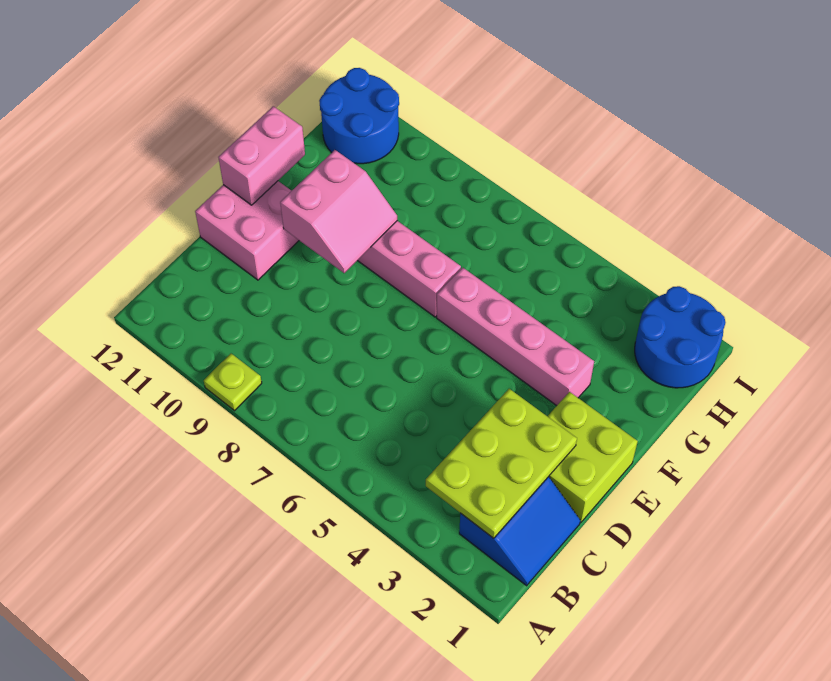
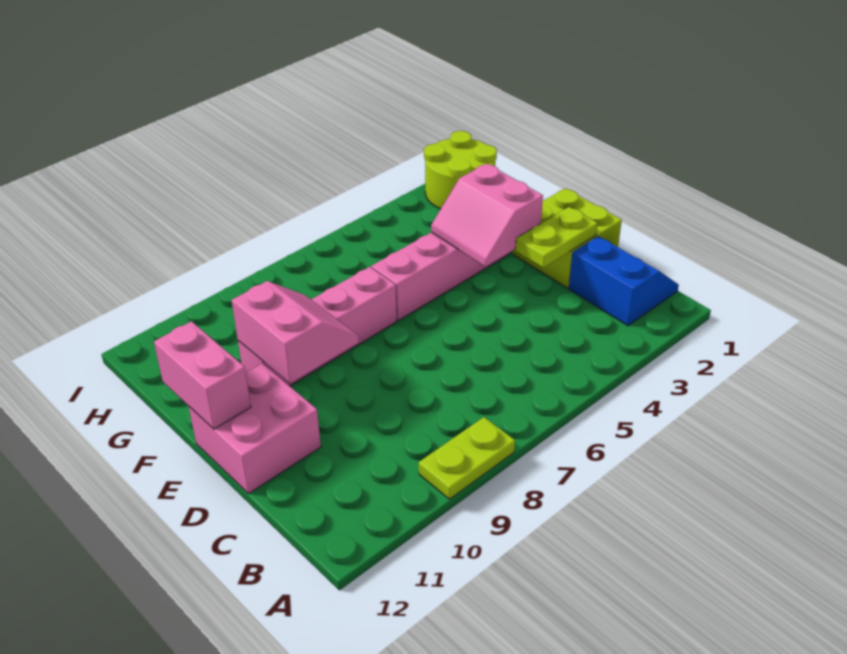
lime plate A9 level 1 -> lime plate A8:A9 level 1
lime plate B2:D3 level 2 -> lime plate D2:D3 level 2
none -> pink slope E3:F4 level 2 top 3
blue round brick H1:I2 level 1 -> lime round brick H1:I2 level 1
blue round brick H11:I12 level 1 -> none

